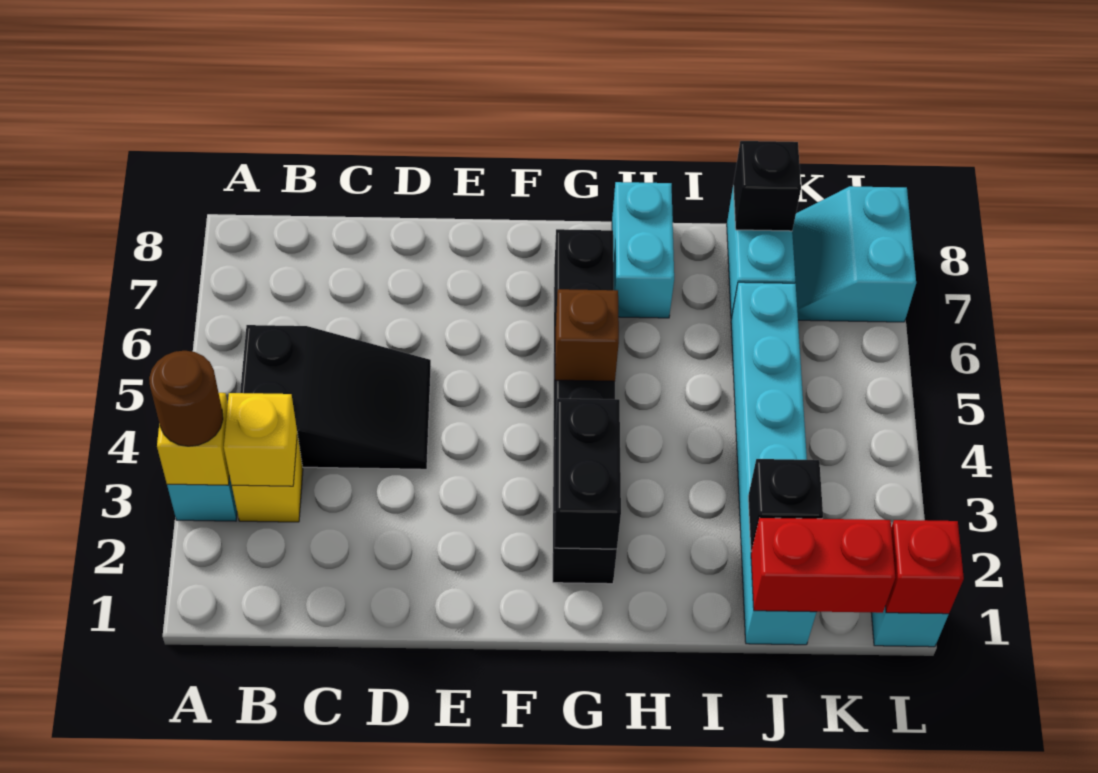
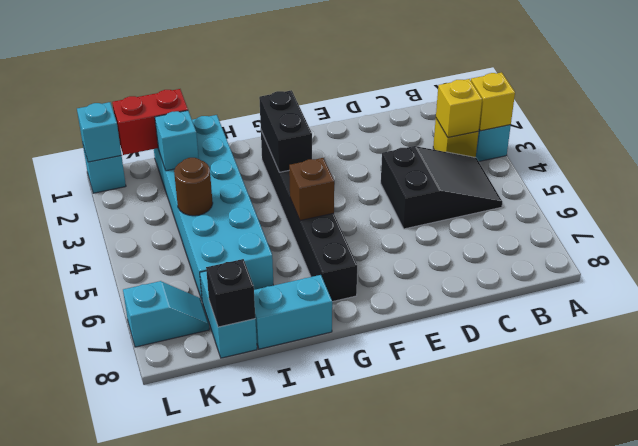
brown round brick A3 level 3 -> brown round brick J4 level 2
black slope B4:D5 level 1 top B -> black slope B4:D5 level 1 top D
cyan brick H7:H8 level 1 -> cyan brick H8:I8 level 1
cyan brick J1:J6 level 1 -> cyan brick I1:J6 level 1
black brick J2 level 2 -> cyan brick J2 level 2
cyan slope K7:L8 level 1 top L -> cyan slope K7:L7 level 1 top L
red brick L1 level 2 -> cyan brick L1 level 2

